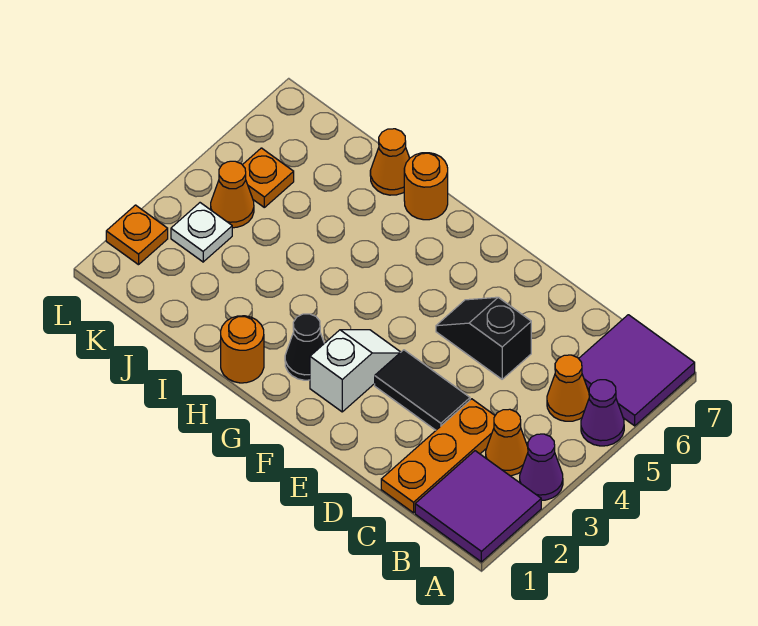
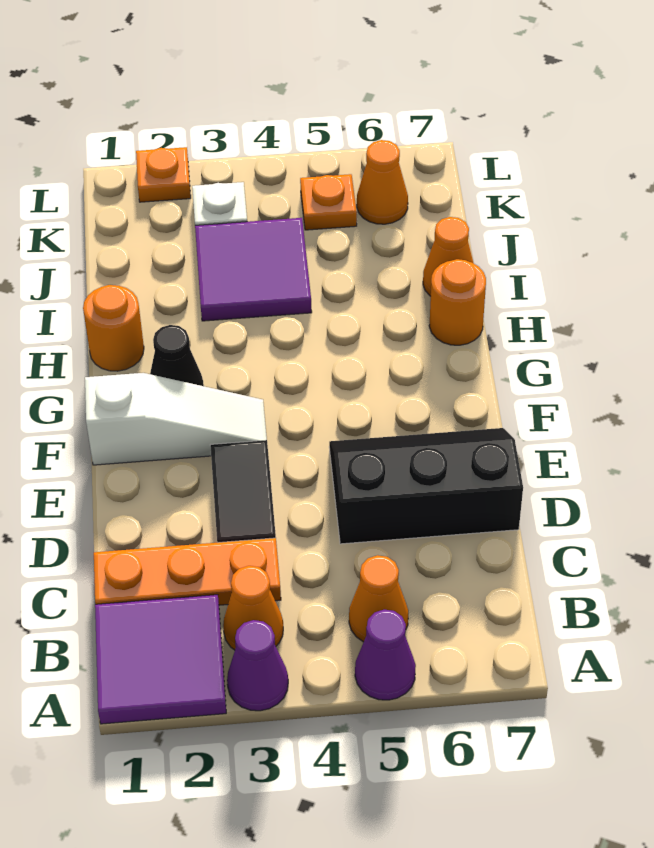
purple tile A6:B7 level 1 -> purple tile I3:J4 level 1
black slope D5:E5 level 1 top D -> black slope D5:E7 level 1 top D
white slope F2:F3 level 1 top 2 -> white slope F1:F3 level 1 top 1
orange cone K4 level 1 -> orange cone K6 level 1

